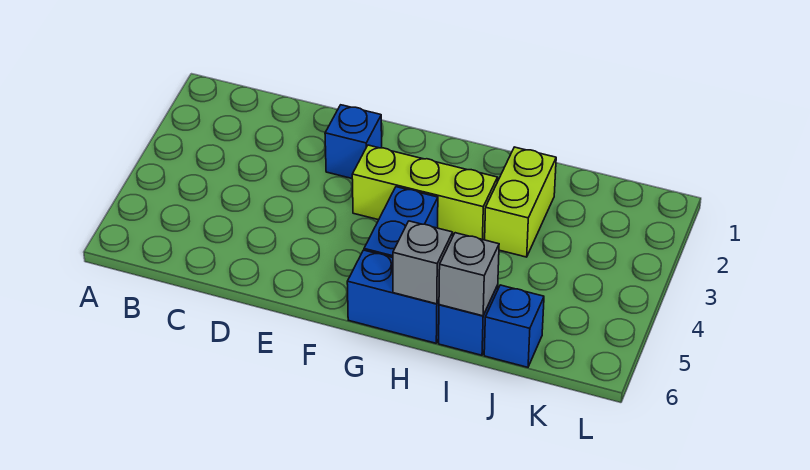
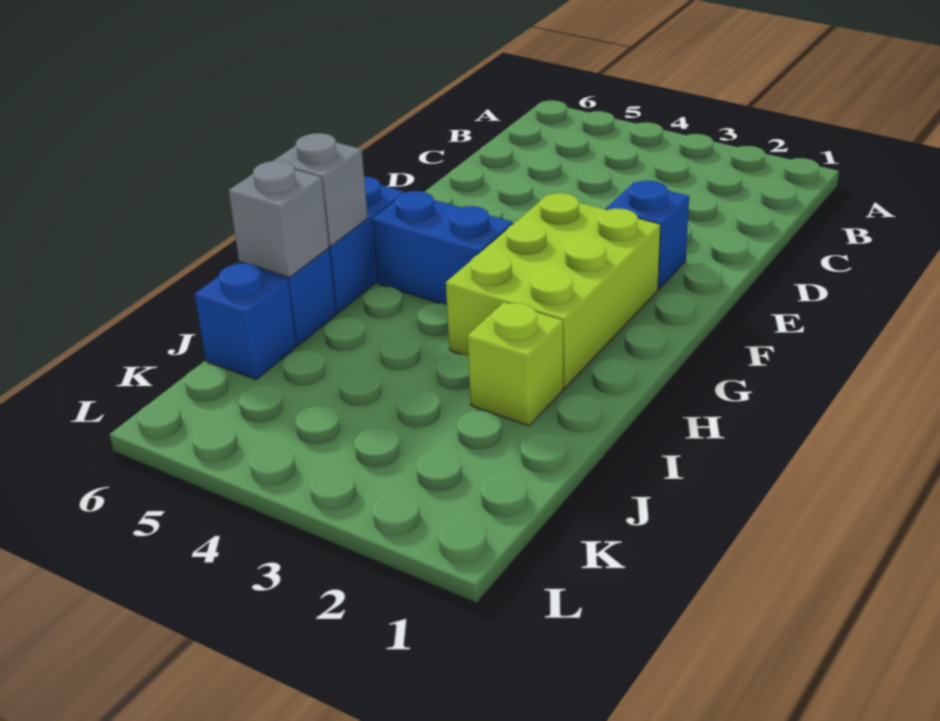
lime brick F3:H3 level 1 -> lime brick F2:H3 level 1
lime brick I2:I3 level 1 -> lime brick I2 level 1

